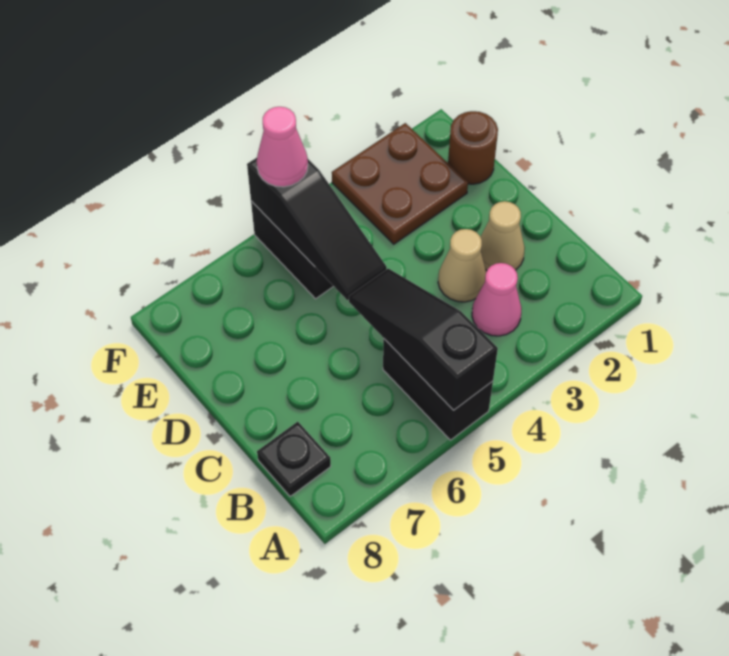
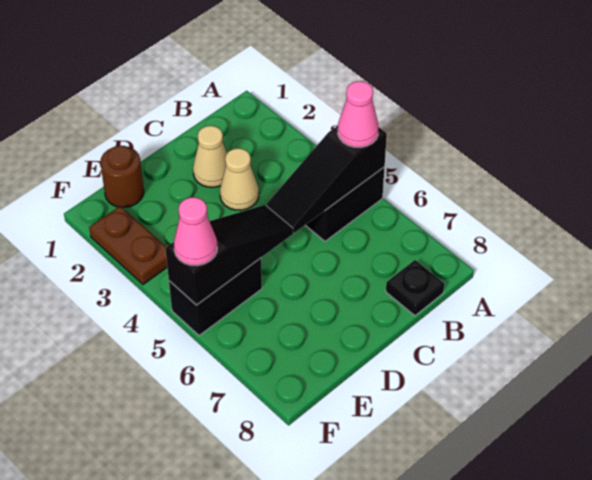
pink cone B3 level 1 -> pink cone A5 level 3
brown plate E2:F3 level 1 -> brown plate F2:F3 level 1

